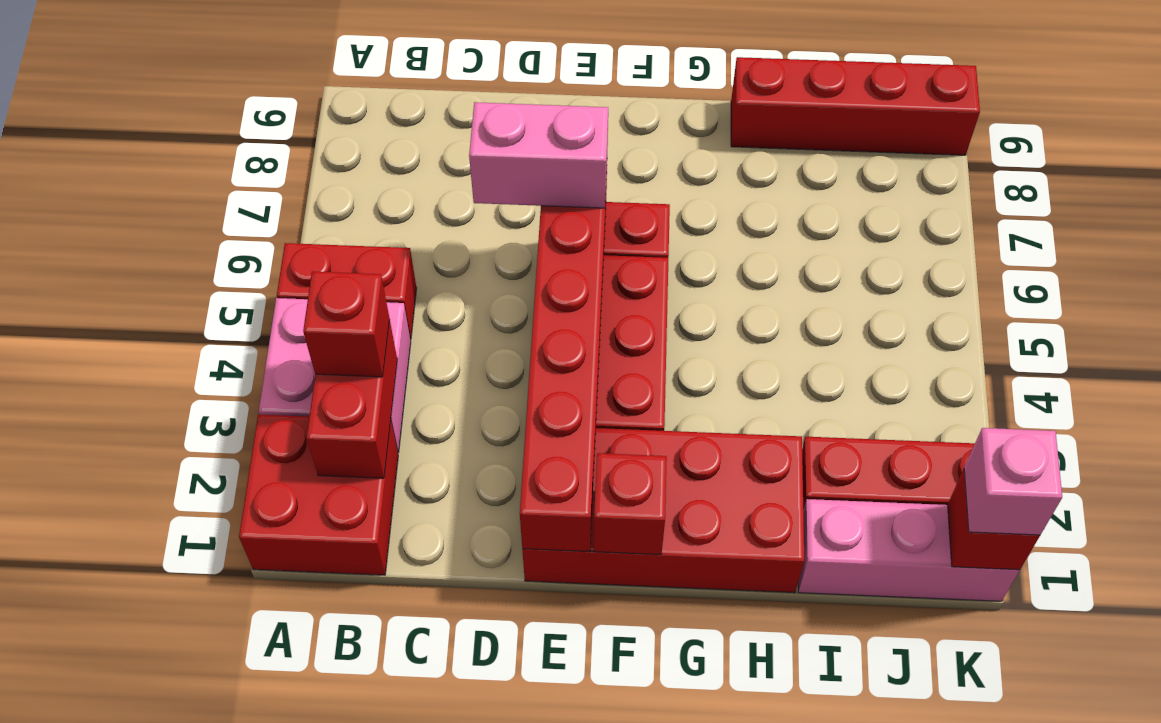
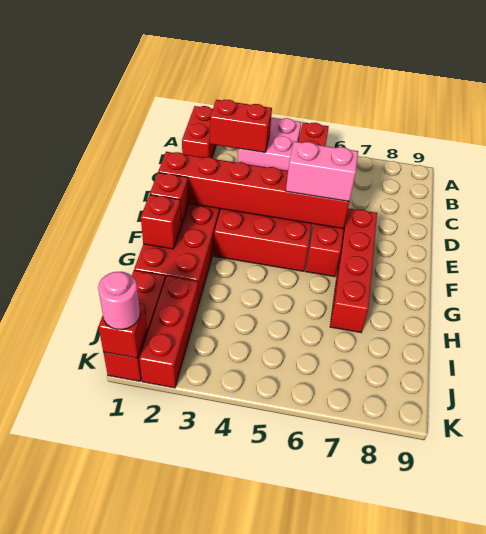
red brick A1:B2 level 1 -> red brick A1:B1 level 1
red brick B3 level 3 -> red brick G1 level 2
pink brick D6:E6 level 3 -> pink brick E5:E6 level 3
red brick H9:K9 level 1 -> red brick E7:H7 level 1
pink brick I1:K1 level 1 -> red brick I1:K1 level 1
pink brick K1 level 3 -> pink round brick K1 level 3

